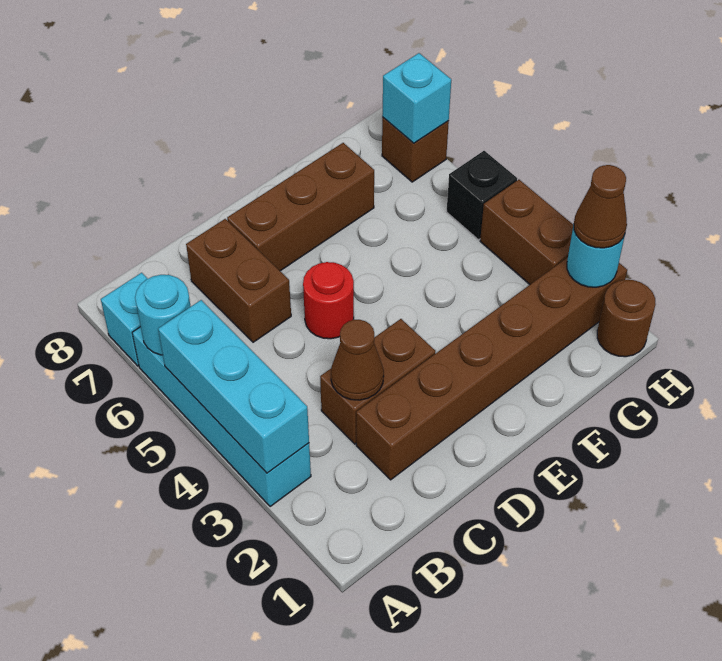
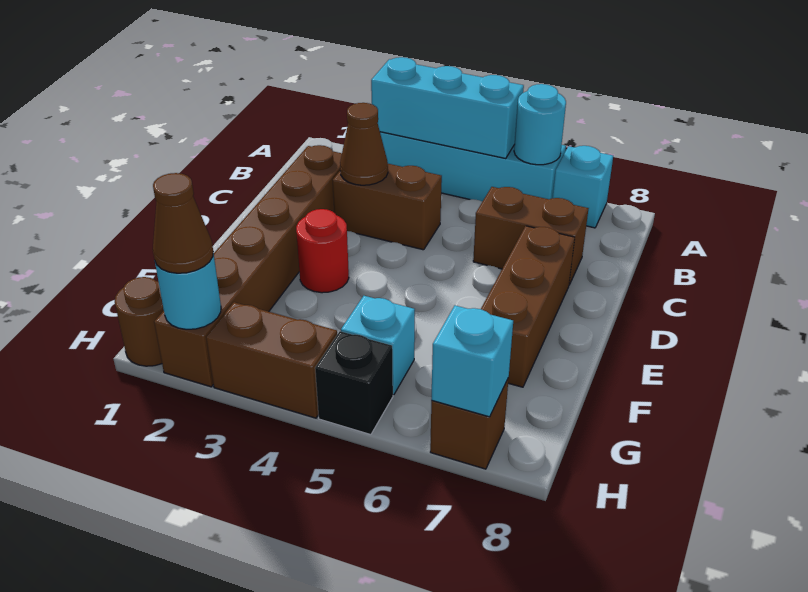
brown brick C3:D3 level 1 -> brown brick C3:C4 level 1
red round brick D5 level 1 -> red round brick E3 level 1
none -> cyan brick G5 level 1

